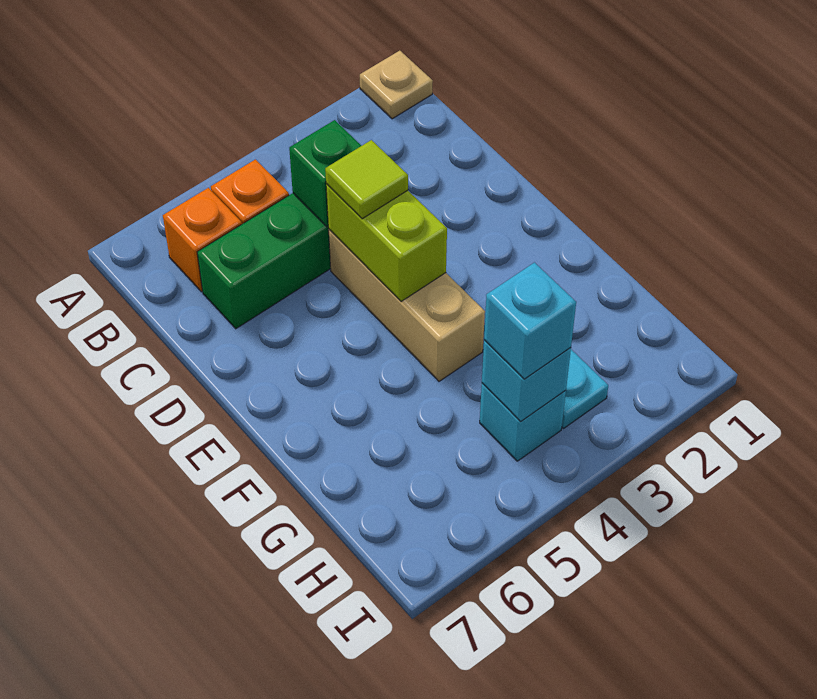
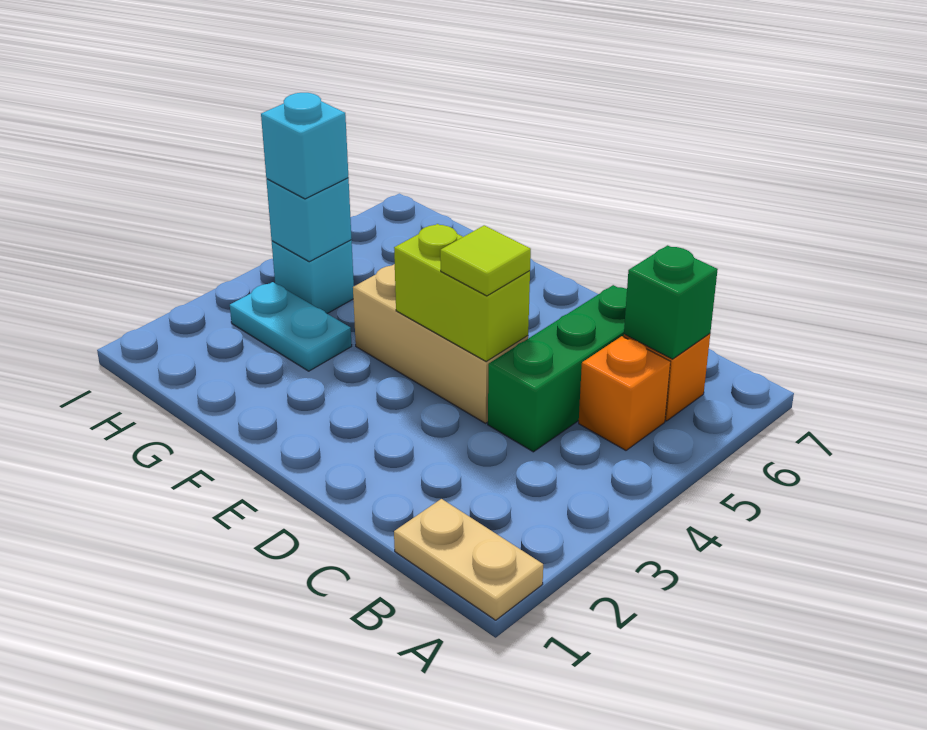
tan plate A1 level 1 -> tan plate A1:B1 level 1
green brick C4 level 2 -> green brick B6 level 2

